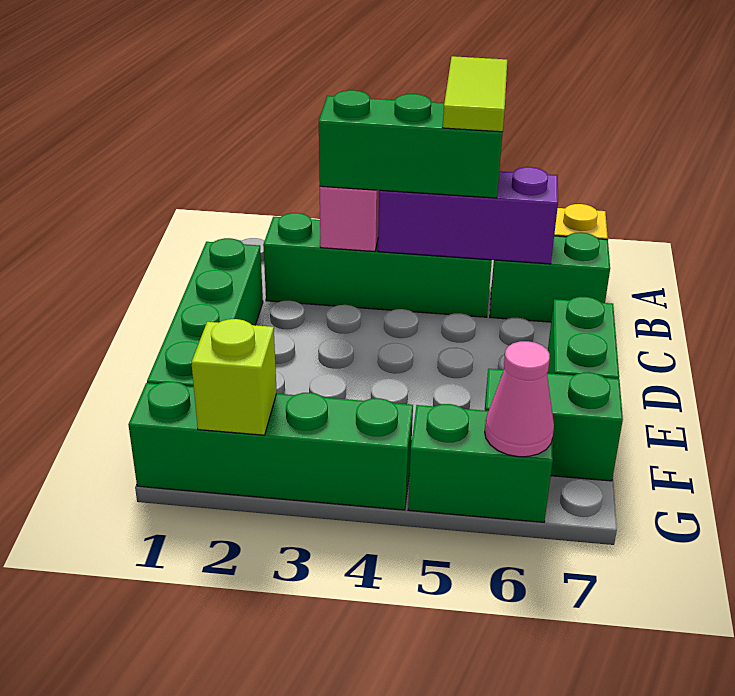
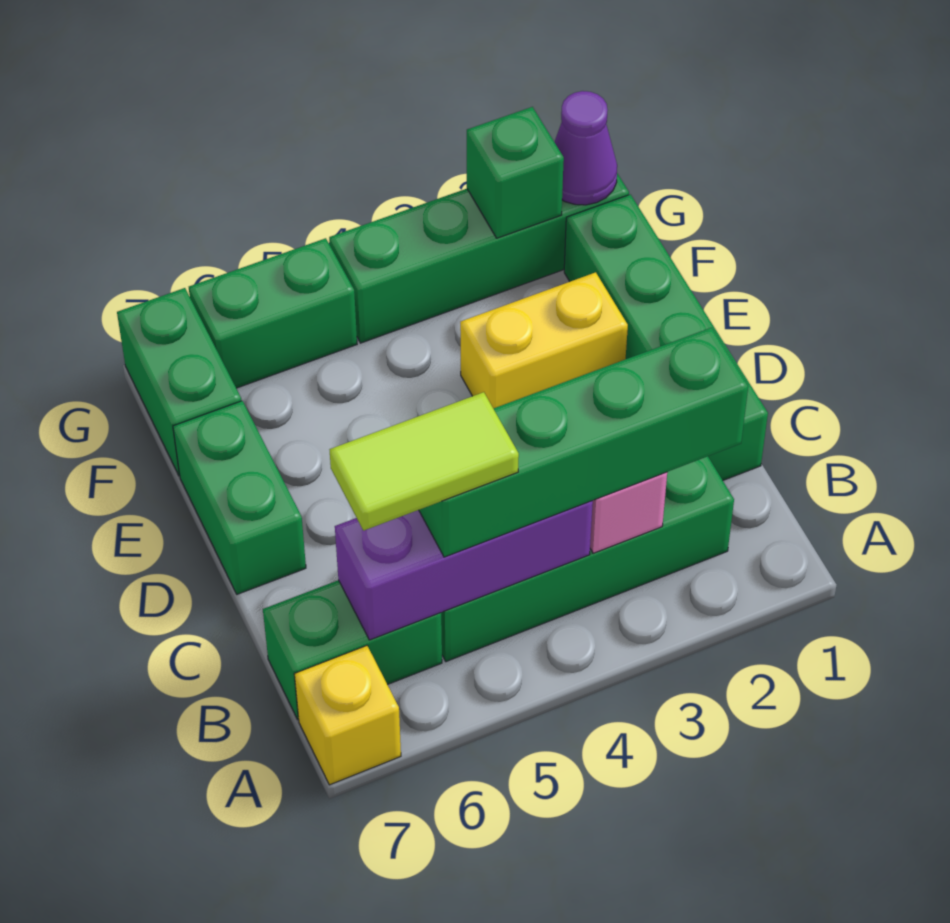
lime tile A5:B5 level 4 -> lime tile B5:B6 level 4
green brick B3:B5 level 3 -> green brick B2:B5 level 3
none -> yellow brick E2:E3 level 1
green brick F6:F7 level 1 -> green brick F7:G7 level 1
none -> purple cone G1 level 2
lime brick G2 level 2 -> green brick G2 level 2
pink cone G6 level 2 -> none

